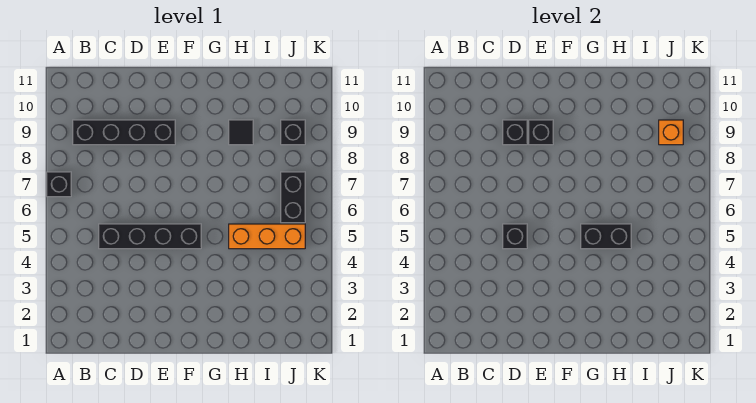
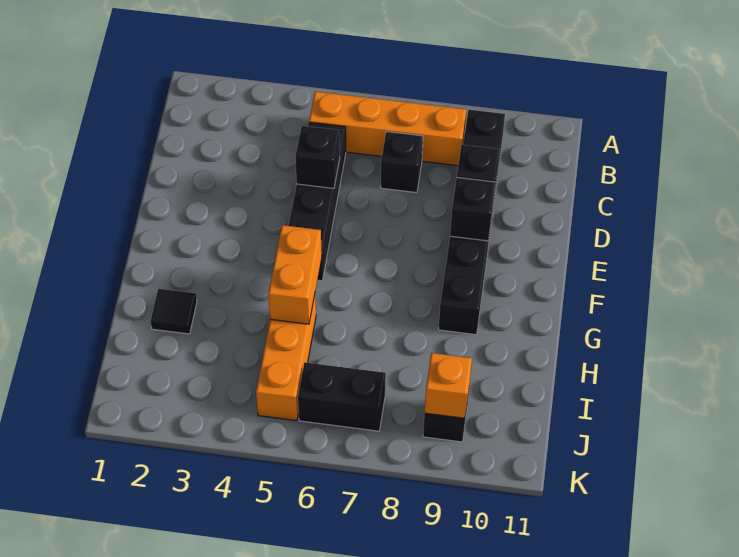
black brick A7 level 1 -> black brick C7 level 1
none -> orange brick B5:B8 level 1
black brick B9:E9 level 1 -> black brick B9:G9 level 1
black brick G5:H5 level 2 -> orange brick G5:H5 level 2
black tile H9 level 1 -> black tile H2 level 1

